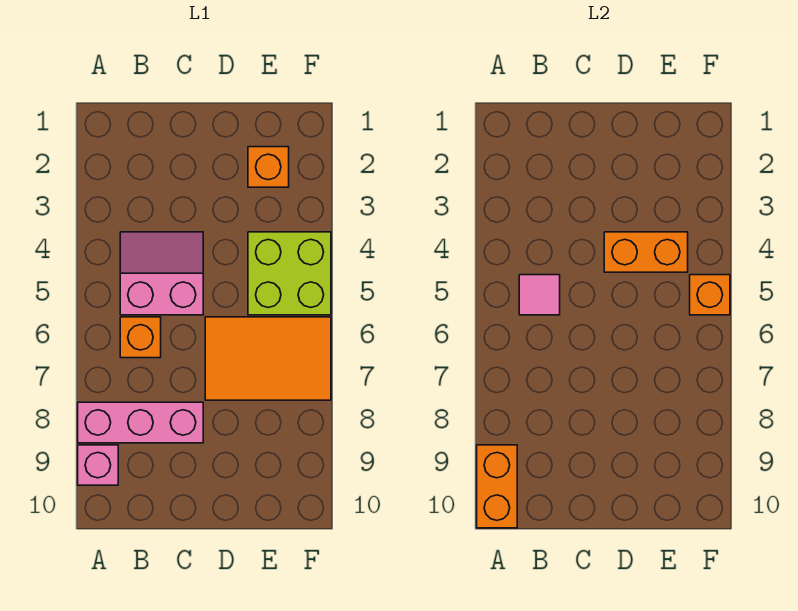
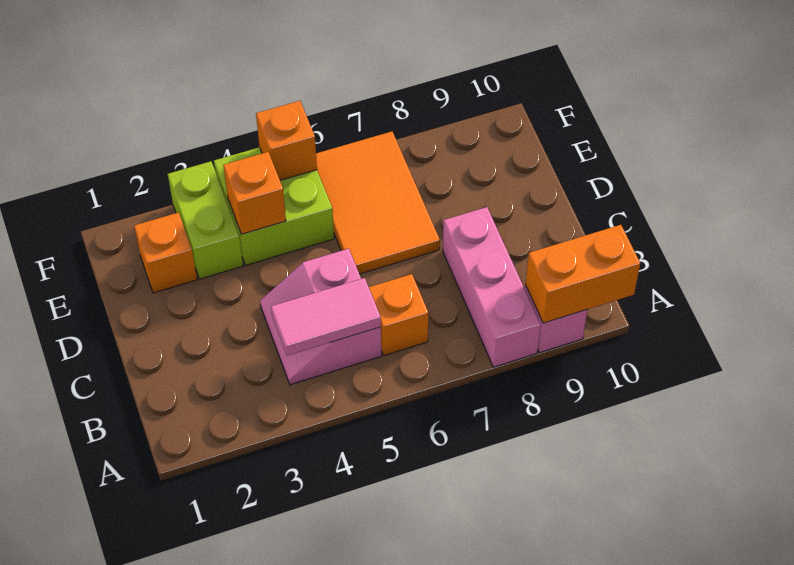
pink tile B5 level 2 -> pink tile B4:B5 level 2
orange brick D4:E4 level 2 -> orange brick E4 level 2
none -> lime brick E3:F3 level 1

